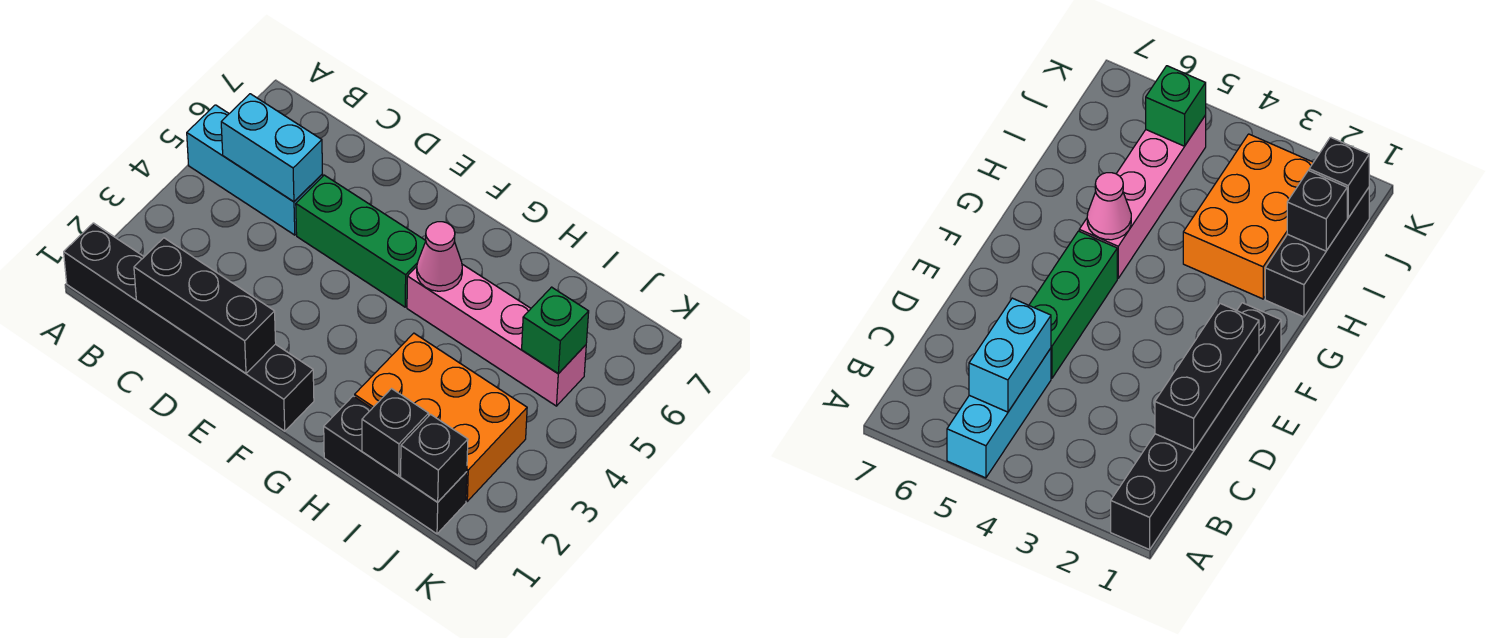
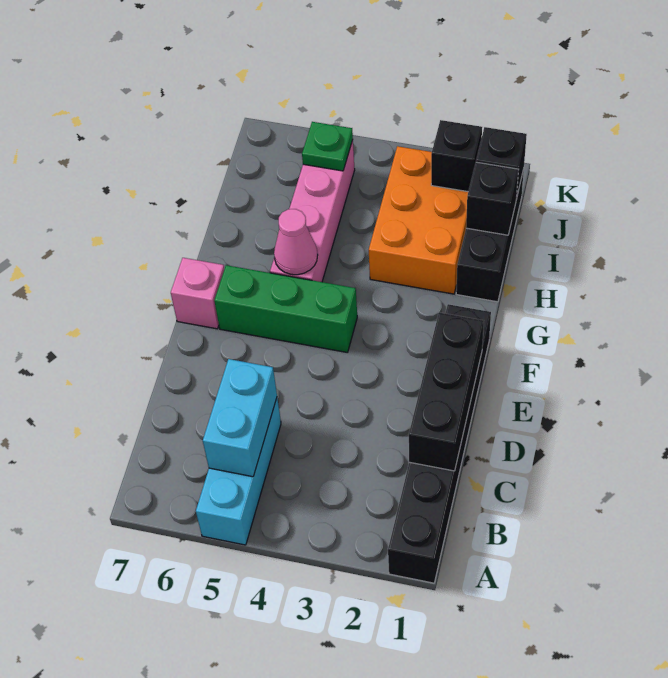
green brick D5:F5 level 1 -> green brick F4:F6 level 1
none -> pink brick F7 level 1
none -> black brick J2 level 2
green brick J5 level 2 -> green plate J5 level 2

